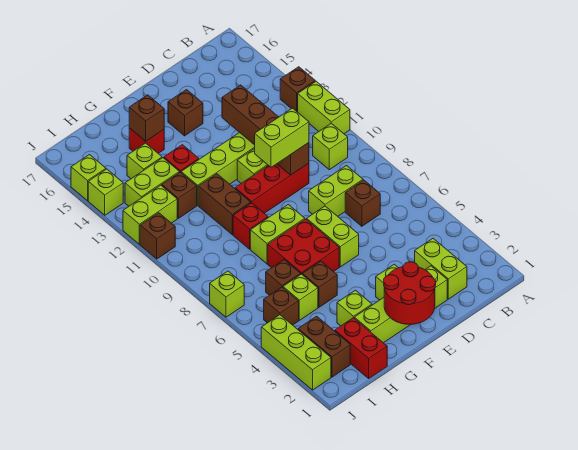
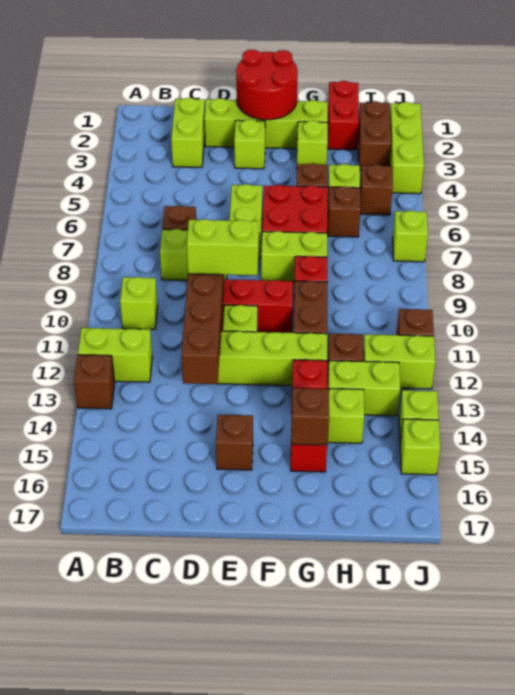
lime brick A11:A12 level 1 -> lime brick A12:B12 level 1

